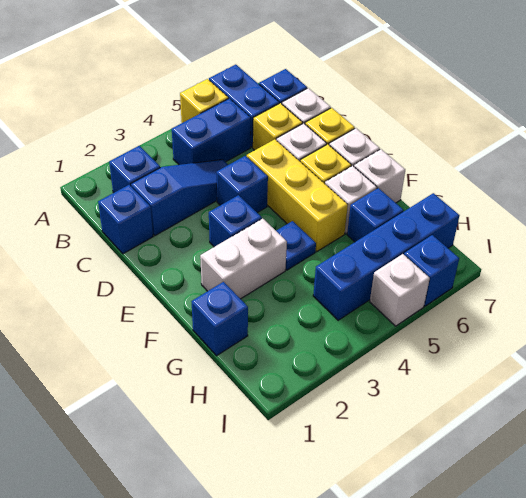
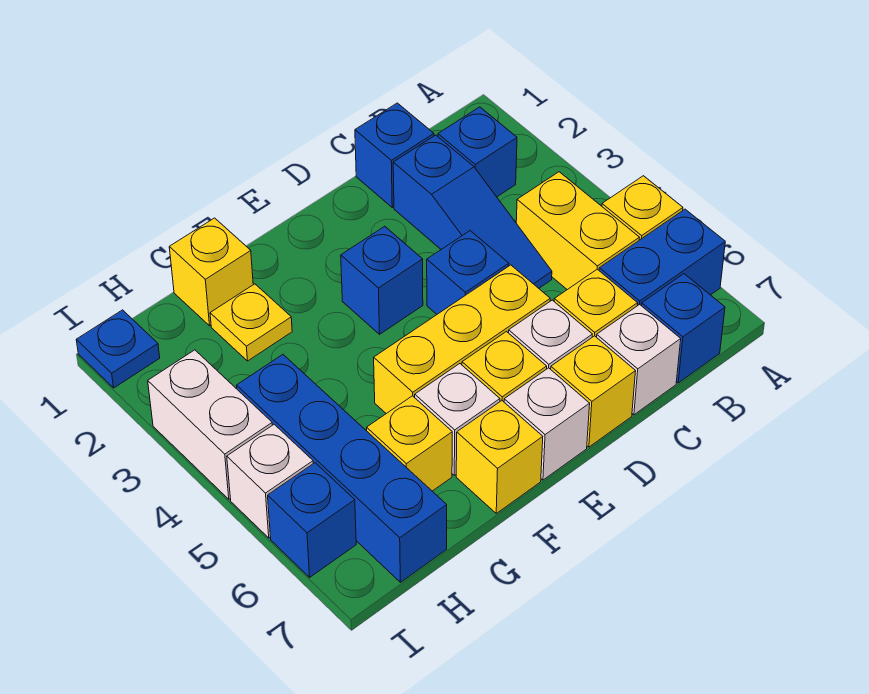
blue brick B4:B5 level 1 -> yellow brick B4:B5 level 1
white brick F2:F3 level 1 -> white brick I3:I4 level 1
blue plate F4 level 1 -> blue plate I1 level 1
white brick F7 level 1 -> yellow brick F7 level 1
blue brick G1 level 1 -> yellow brick G1 level 1
none -> yellow plate G2 level 1
blue brick G6 level 1 -> yellow brick G6 level 1

